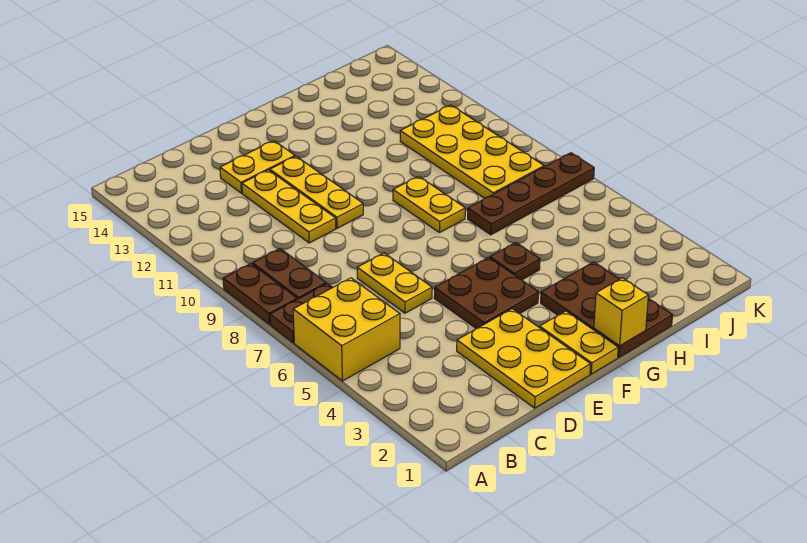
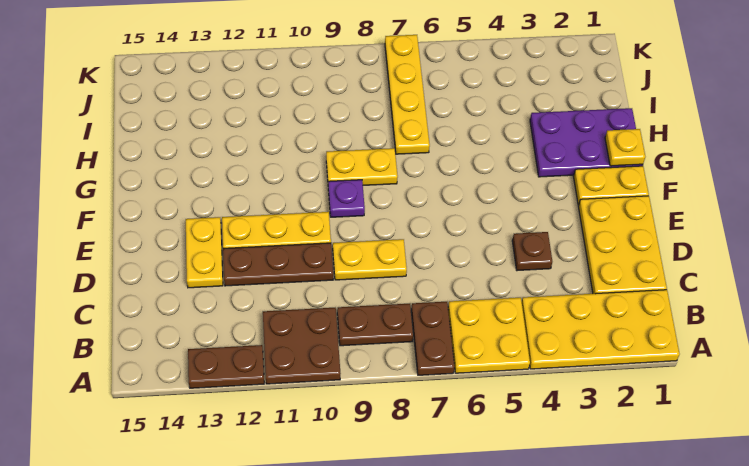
yellow brick A5:B6 level 1 -> yellow plate A5:B6 level 1
brown plate A8:A9 level 1 -> brown plate A12:A13 level 1
yellow plate D1:E3 level 1 -> yellow plate C1:E2 level 1
yellow plate D6:D7 level 1 -> yellow plate D8:D9 level 1
yellow plate D10:D12 level 1 -> brown plate D10:D12 level 1
brown plate E4:F5 level 1 -> brown plate A10:B11 level 1
none -> purple plate F9 level 1
brown plate G1:H3 level 1 -> purple plate G1:H3 level 1
yellow brick G1 level 2 -> yellow plate G1 level 2
brown plate G5 level 1 -> brown plate D4 level 1
brown plate H7:K7 level 1 -> yellow plate H7:K7 level 1
yellow plate I8:J11 level 1 -> yellow plate A1:B4 level 1

